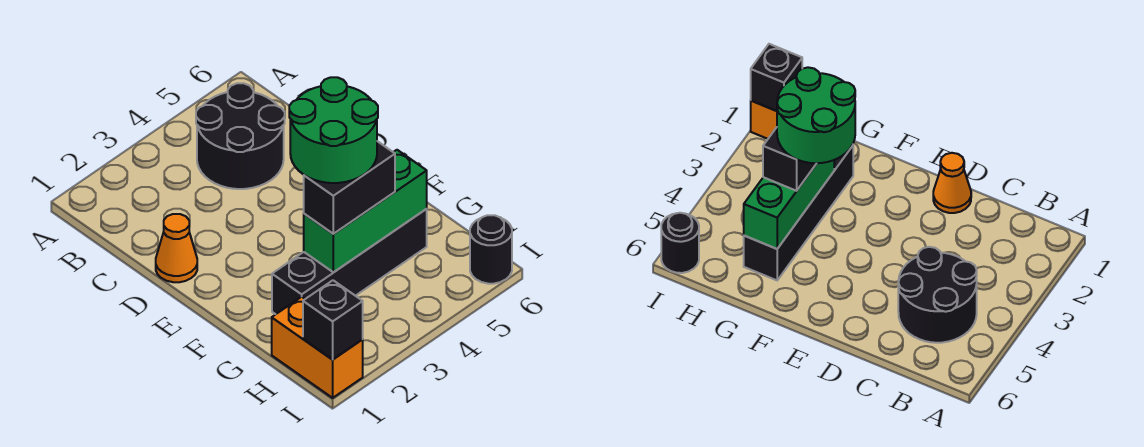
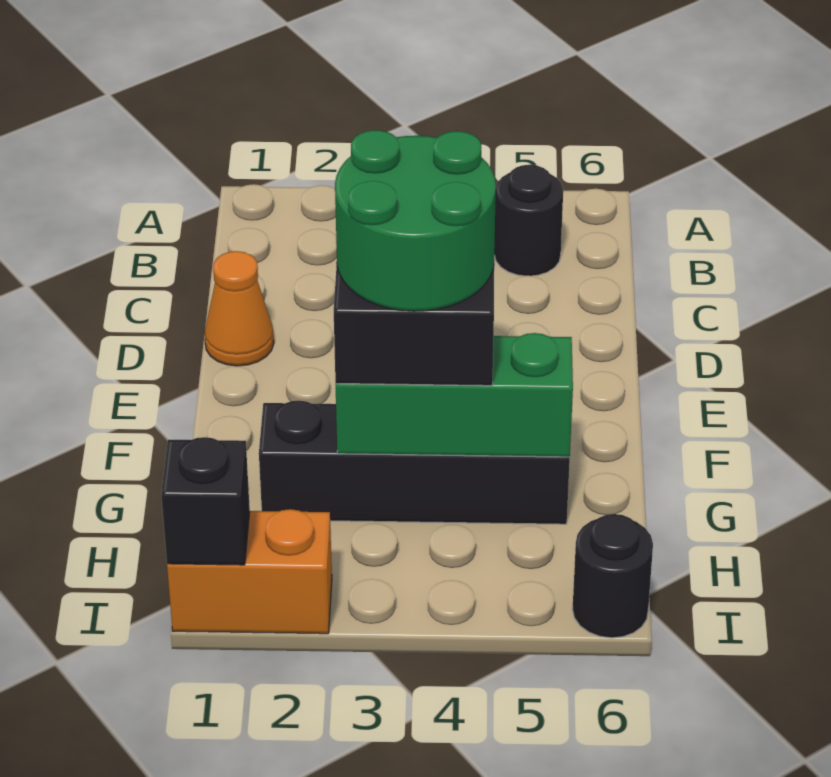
black round brick B4:C5 level 1 -> black round brick B5 level 1
orange brick H1:I1 level 1 -> orange brick I1:I2 level 1

